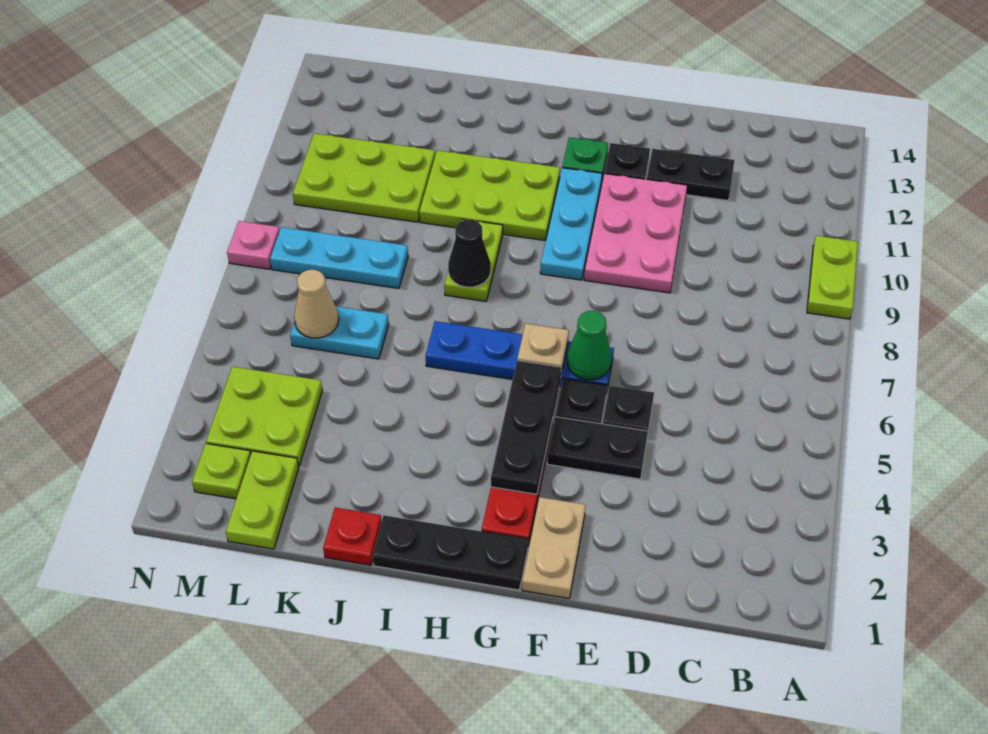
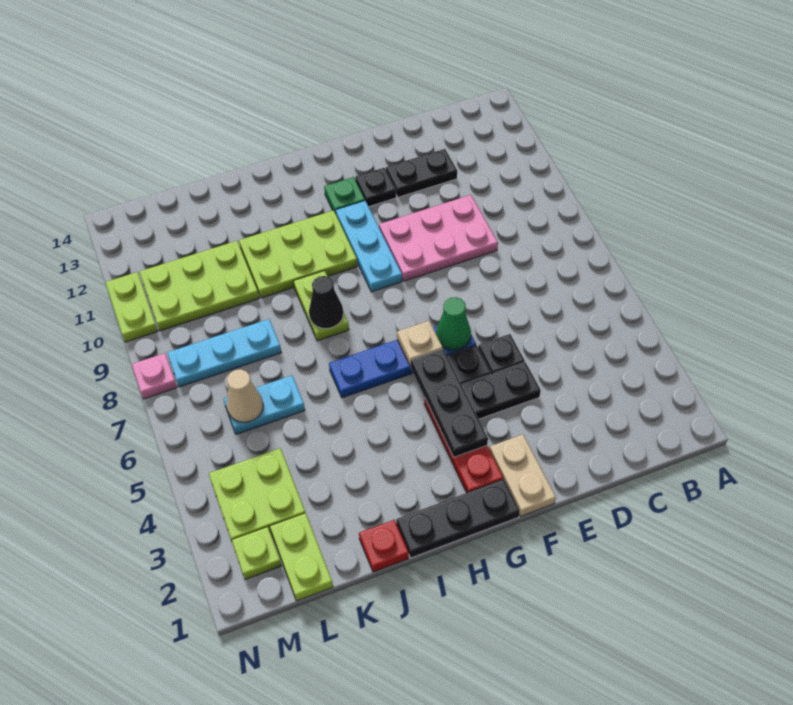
lime plate A9:A10 level 1 -> lime plate N10:N11 level 1
pink plate E9:F11 level 1 -> pink plate D9:F10 level 1

